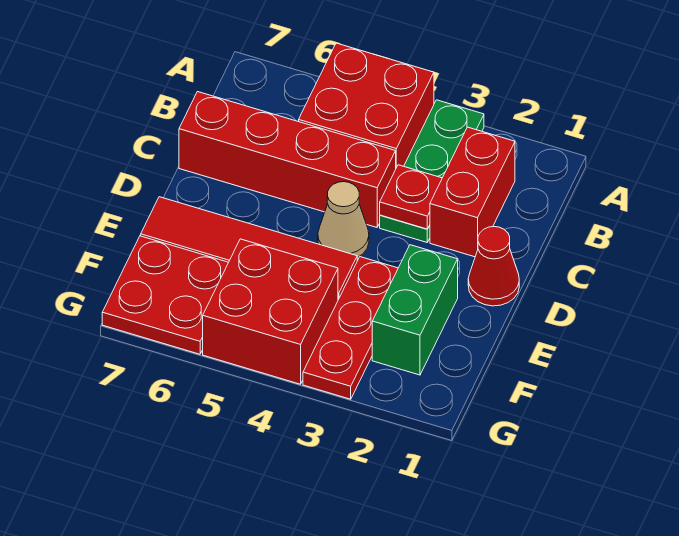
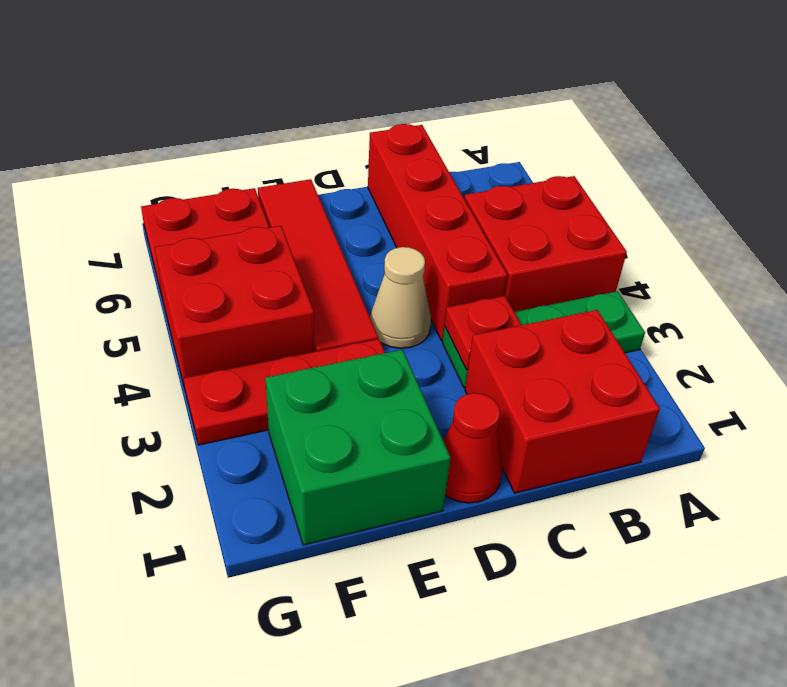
red brick B2:C2 level 1 -> red brick B1:C2 level 1
green brick E2:F2 level 1 -> green brick E1:F2 level 1

